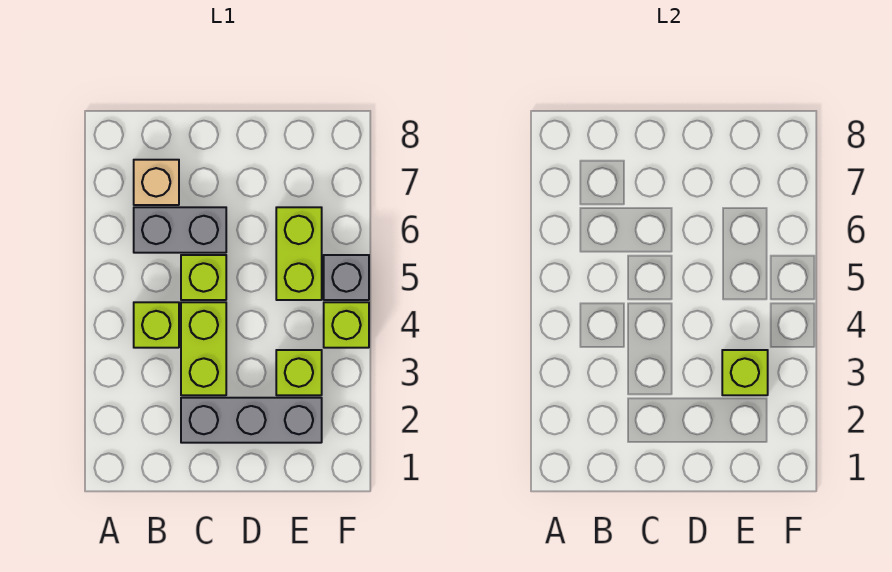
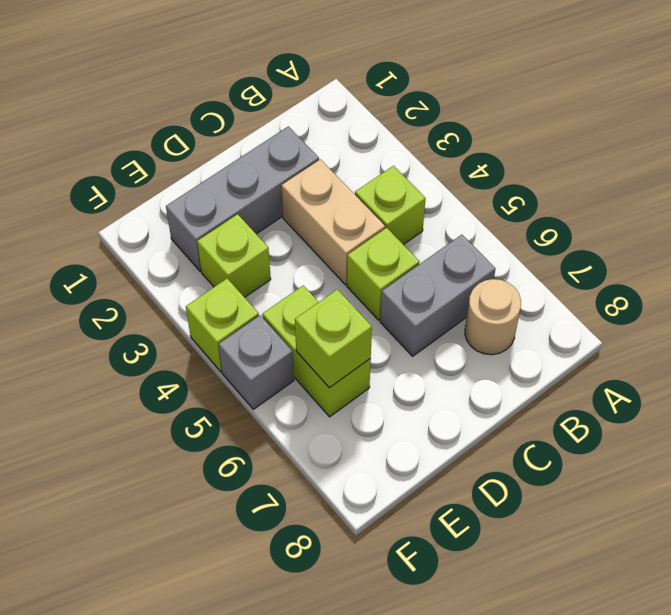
tan brick B7 level 1 -> tan round brick B7 level 1
lime brick C3:C4 level 1 -> tan brick C3:C4 level 1
lime brick E3 level 2 -> lime brick E6 level 2

